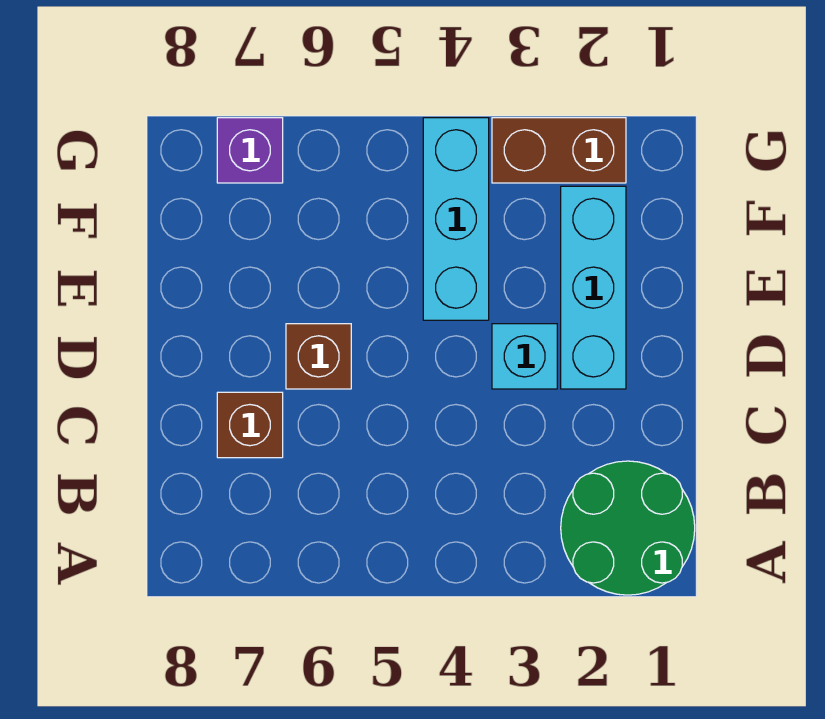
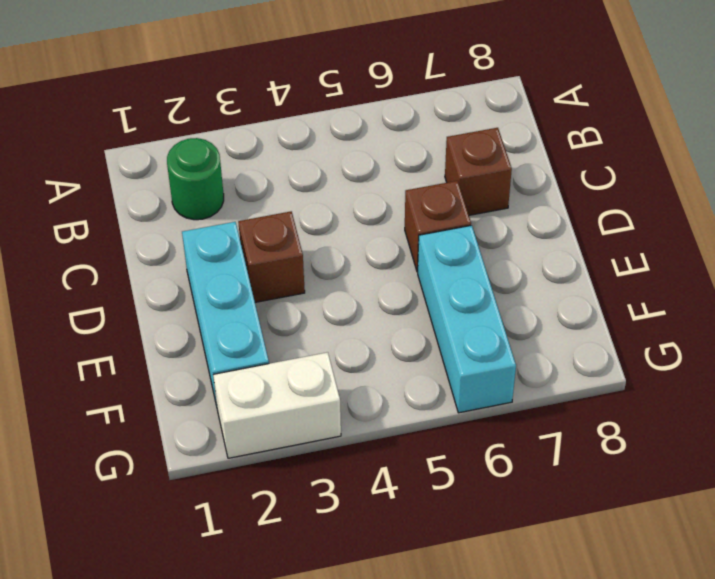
green round brick A1:B2 level 1 -> green round brick B2 level 1
cyan brick D3 level 1 -> brown brick D3 level 1
cyan brick E4:G4 level 1 -> cyan brick E6:G6 level 1
brown brick G2:G3 level 1 -> white brick G2:G3 level 1
purple brick G7 level 1 -> none

